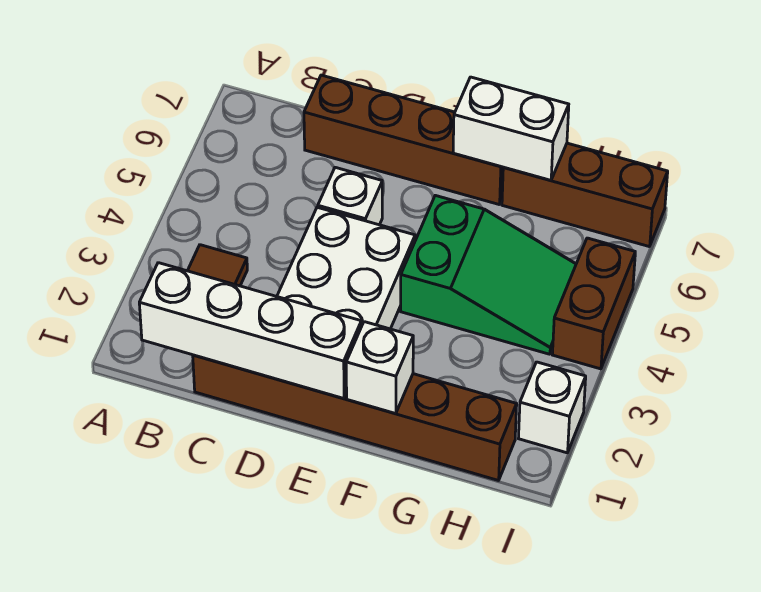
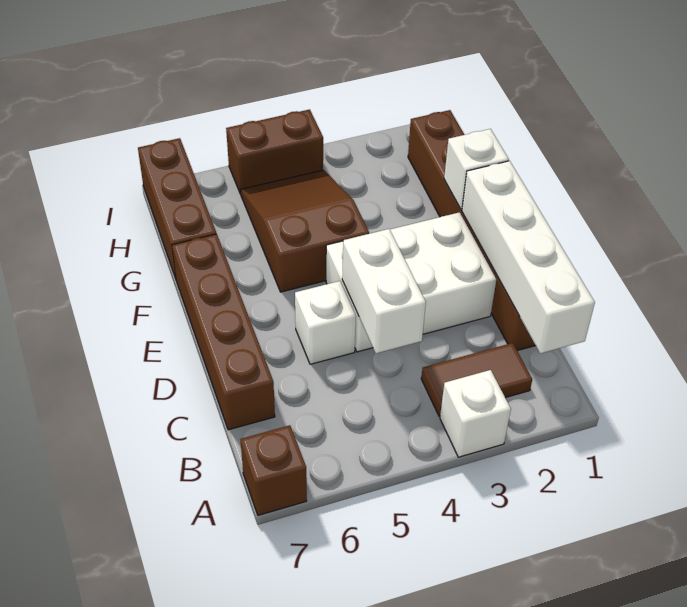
none -> brown brick A7 level 1
green slope F4:H5 level 1 top F -> brown slope F4:H5 level 1 top F
white brick F7:G7 level 2 -> white brick C4:D4 level 2
white brick I2 level 1 -> white brick A3 level 1

